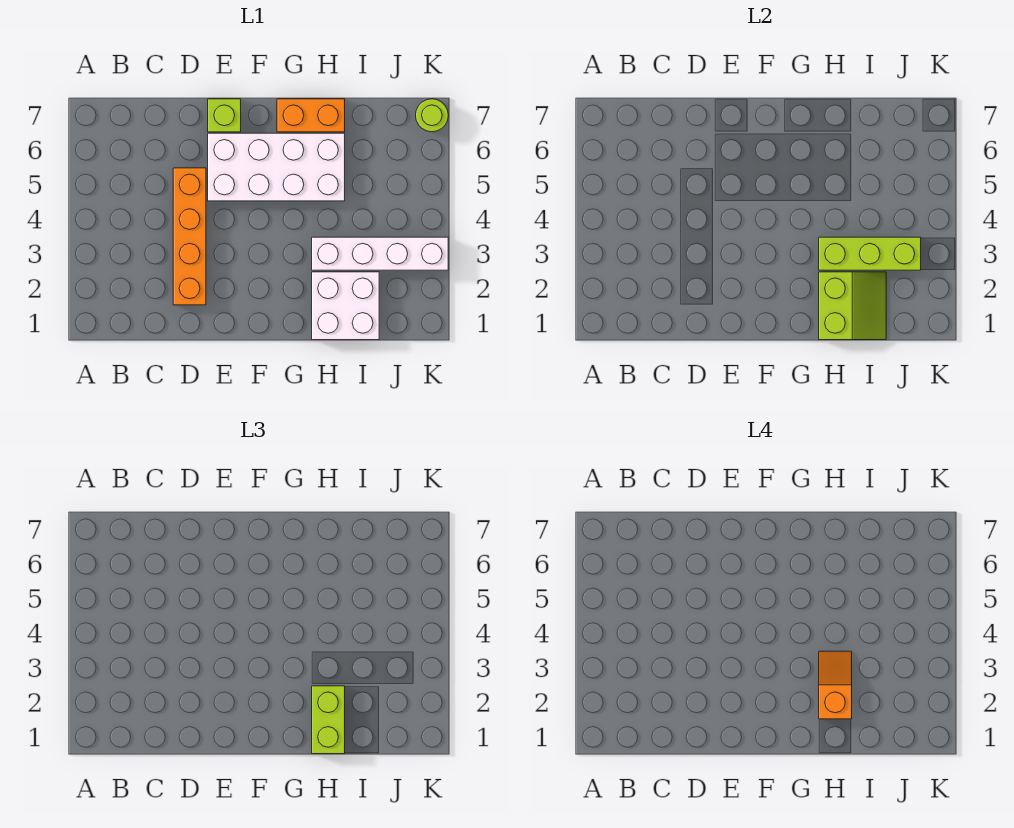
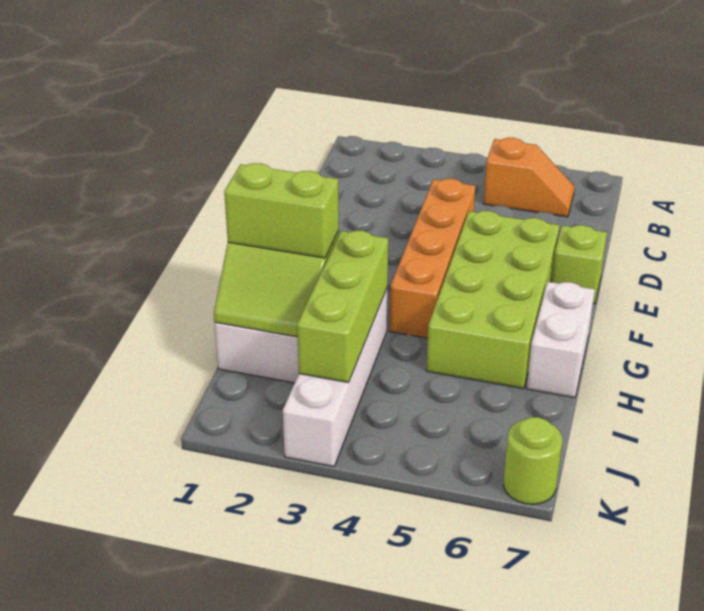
orange brick D2:D5 level 1 -> orange brick D4:G4 level 1
white brick E5:H6 level 1 -> lime brick E5:H6 level 1
orange brick G7:H7 level 1 -> white brick G7:H7 level 1
orange slope H2:H3 level 4 top 2 -> orange slope B5:B6 level 1 top 5

